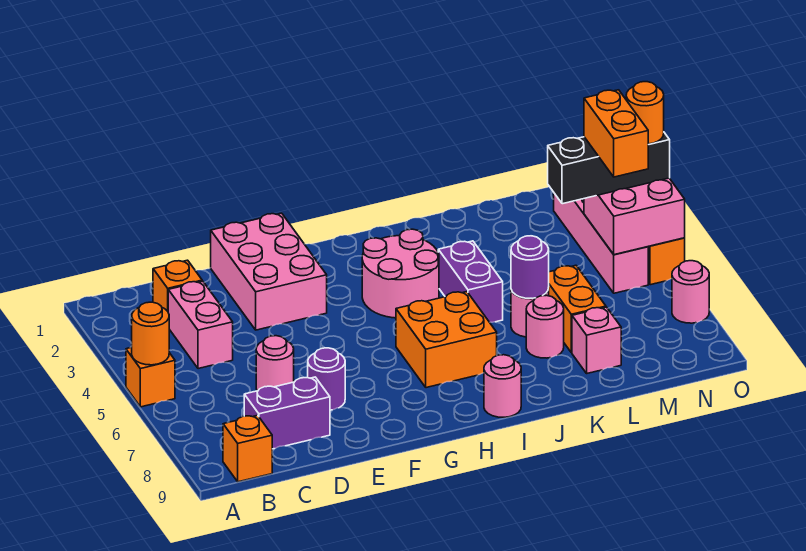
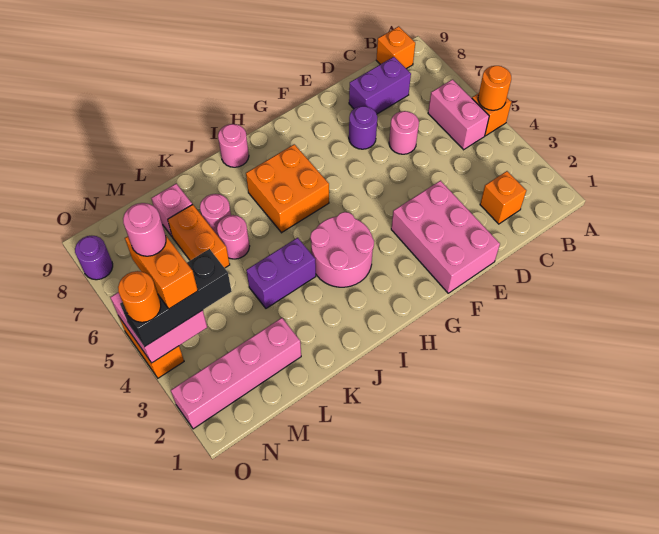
pink brick C3:C4 level 1 -> pink brick B5:B6 level 1
purple brick J4:J5 level 1 -> purple brick J4:K4 level 1
purple round brick K6 level 2 -> purple round brick O8 level 1
pink brick N2:N5 level 1 -> pink brick L2:O2 level 1
pink round brick O7 level 1 -> pink round brick N5 level 5

